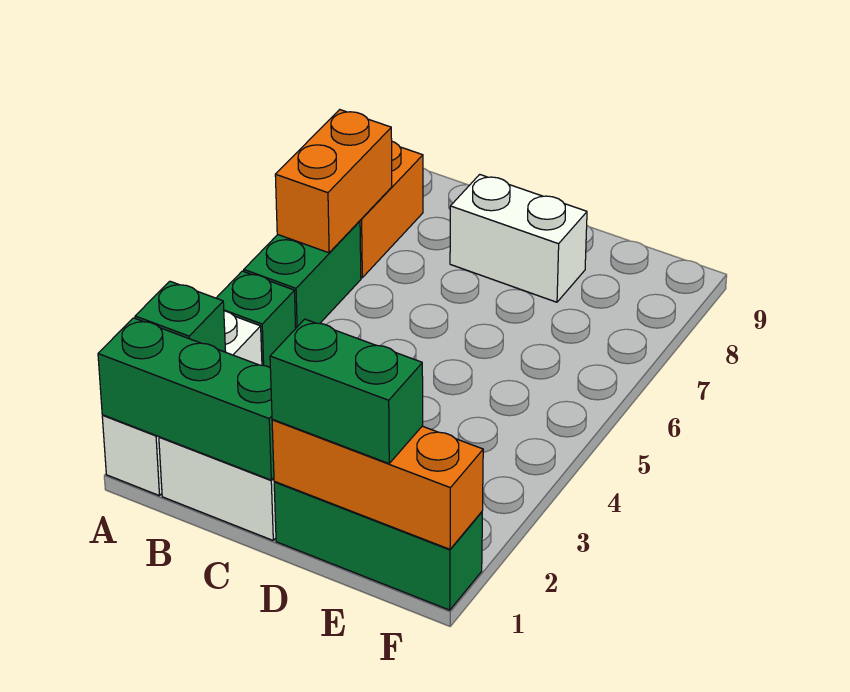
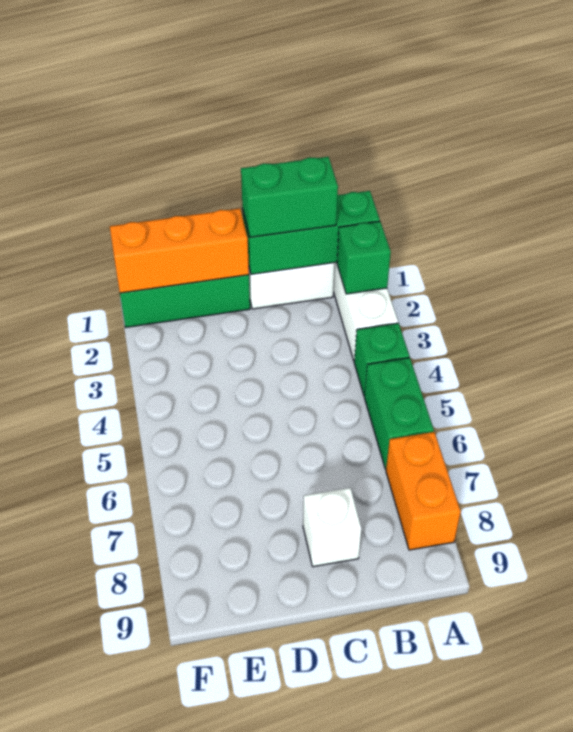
orange brick A6:A7 level 2 -> none
white brick C8:D8 level 1 -> white brick C8 level 1
green brick D1:E1 level 3 -> green brick B1:C1 level 3

